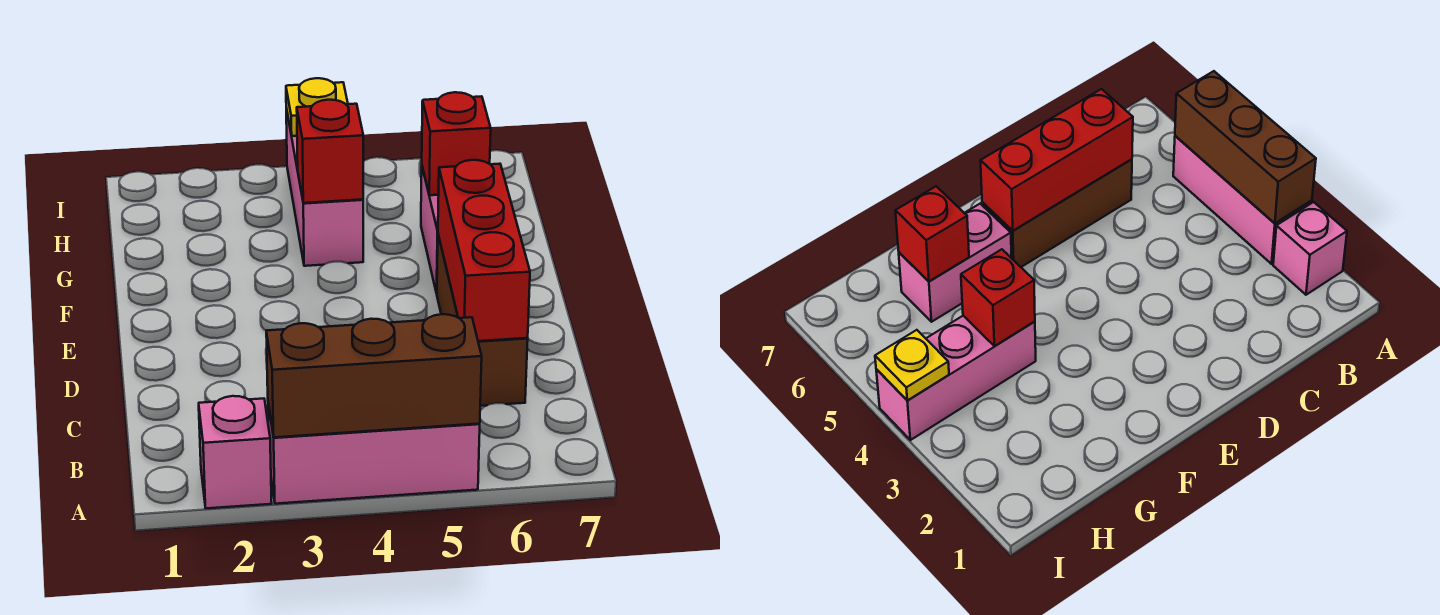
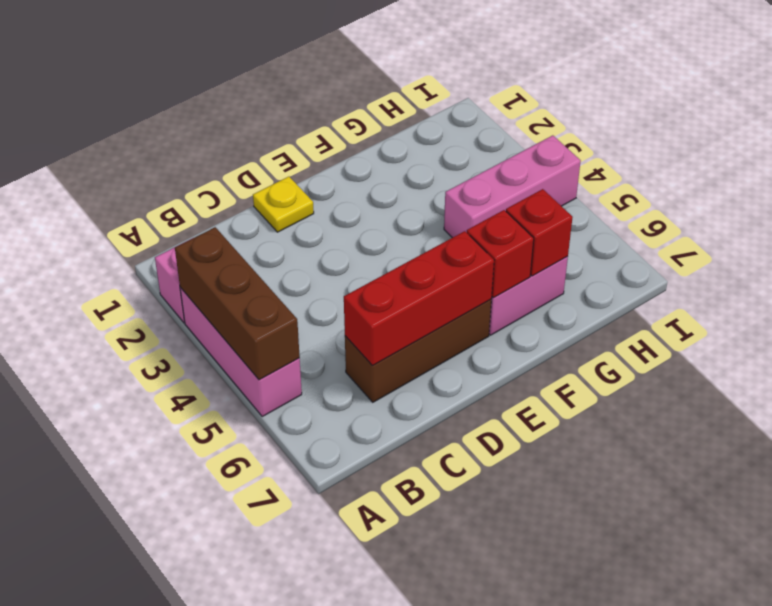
red brick G4 level 2 -> red brick F6 level 2
yellow plate I4 level 2 -> yellow plate D1 level 1

